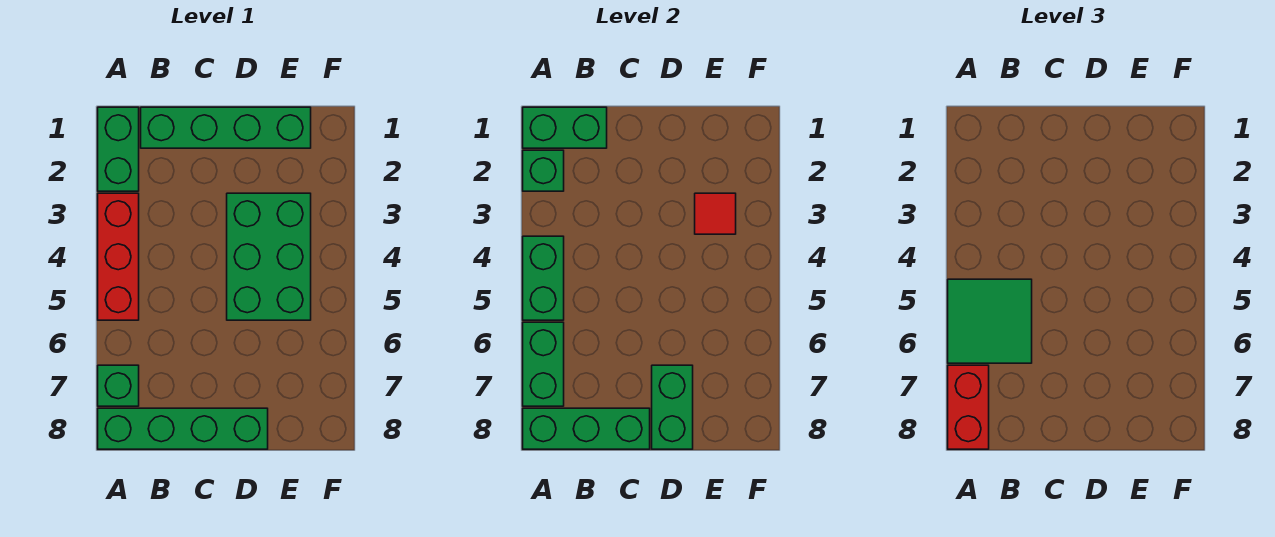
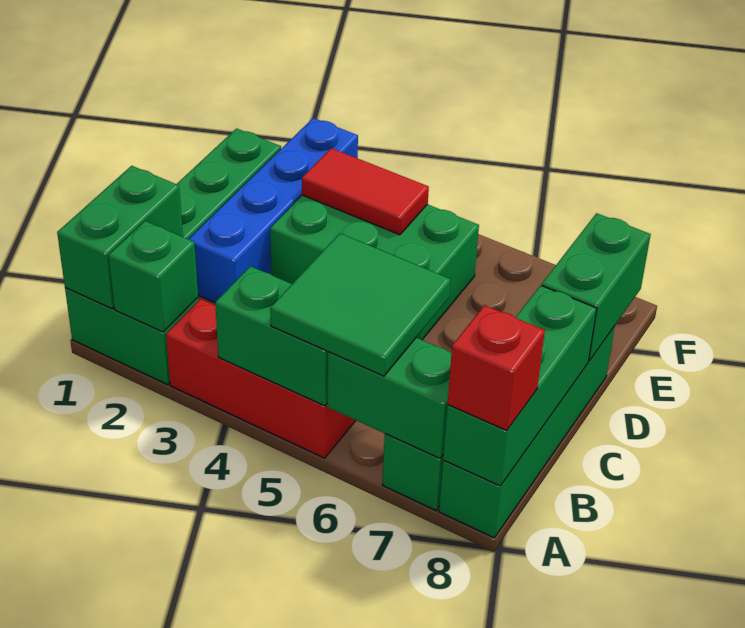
red brick A7:A8 level 3 -> red brick A8 level 3
none -> blue brick C2:F2 level 1
green brick D7:D8 level 2 -> green brick D8:E8 level 2
red tile E3 level 2 -> red tile E3:E4 level 2

